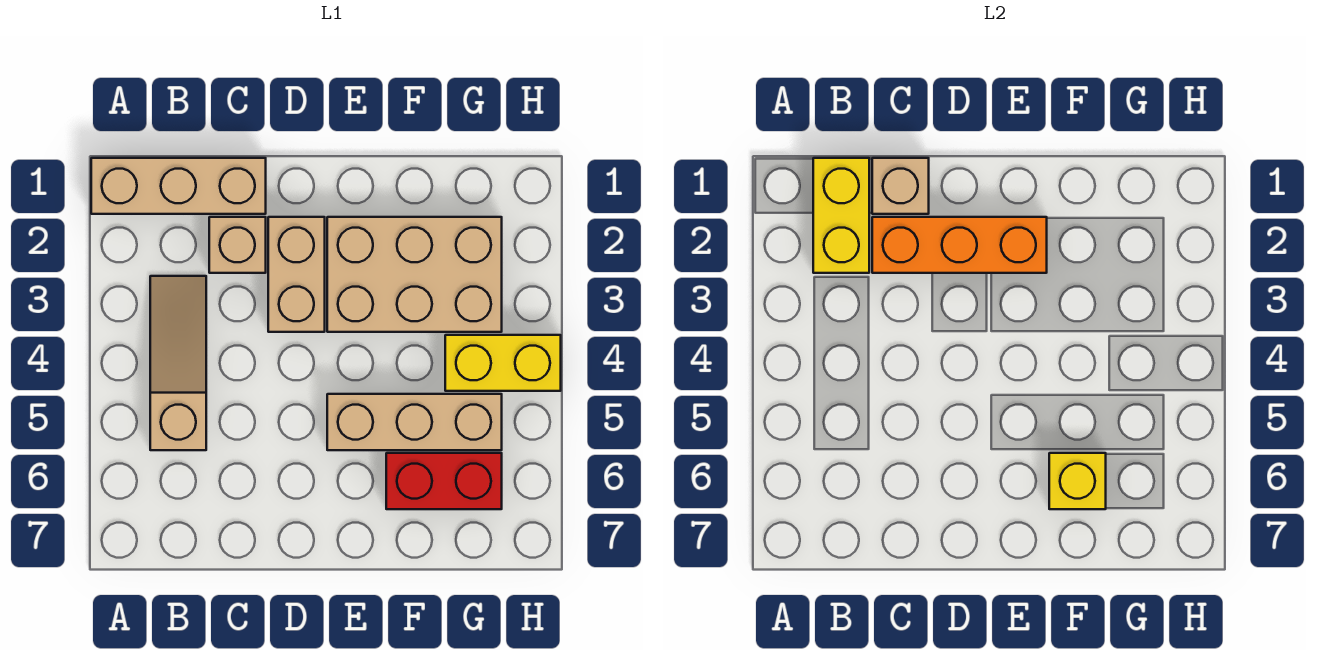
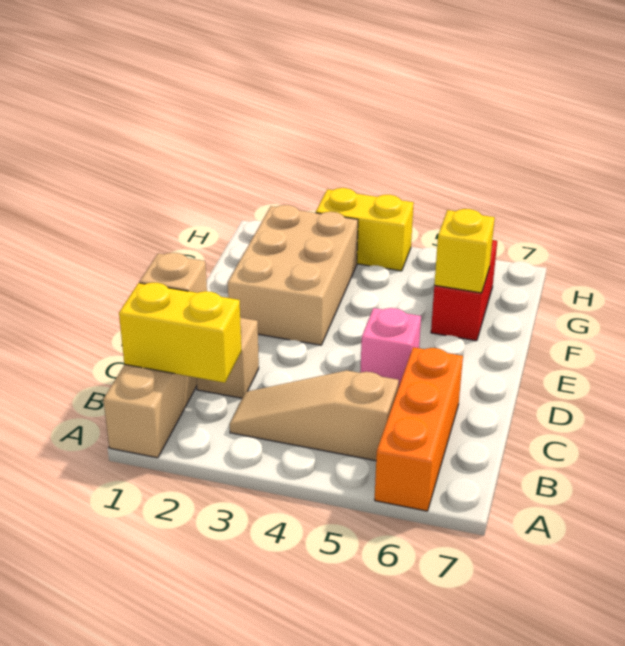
orange brick C2:E2 level 2 -> orange brick A6:C6 level 1
tan brick D2:D3 level 1 -> none
none -> pink brick D5 level 1
tan brick E5:G5 level 1 -> none
yellow brick G4:H4 level 1 -> yellow brick H3:H4 level 1

